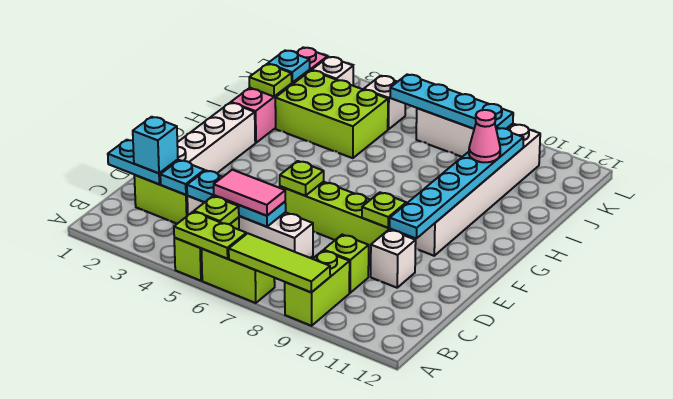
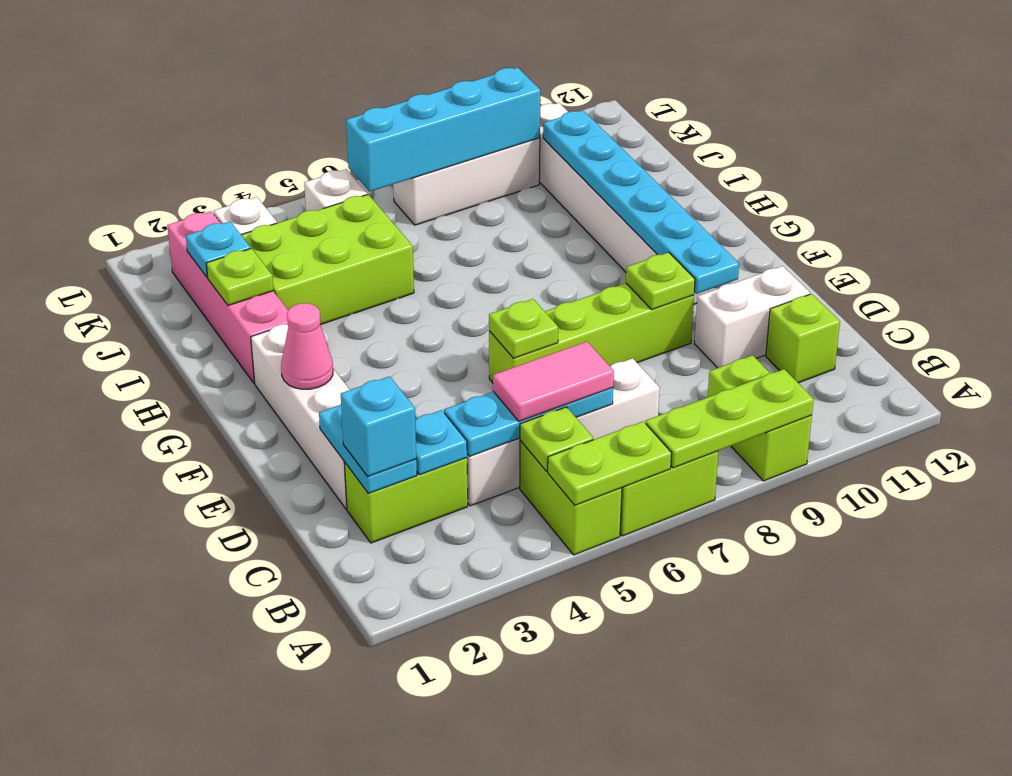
lime tile A7:A9 level 2 -> lime plate A7:A9 level 2
cyan plate C1:C2 level 2 -> cyan plate C2:D2 level 2
lime brick C9 level 1 -> lime brick C11 level 1
white brick D10 level 1 -> white brick D10:D11 level 1
pink cone I10 level 3 -> pink cone F2 level 2
cyan plate K6:K9 level 2 -> cyan brick K6:K9 level 2

